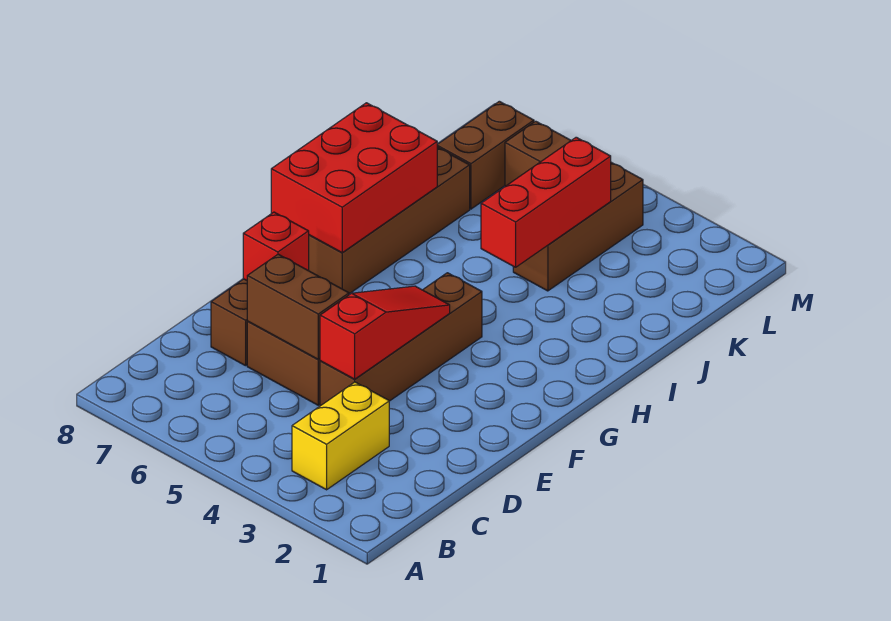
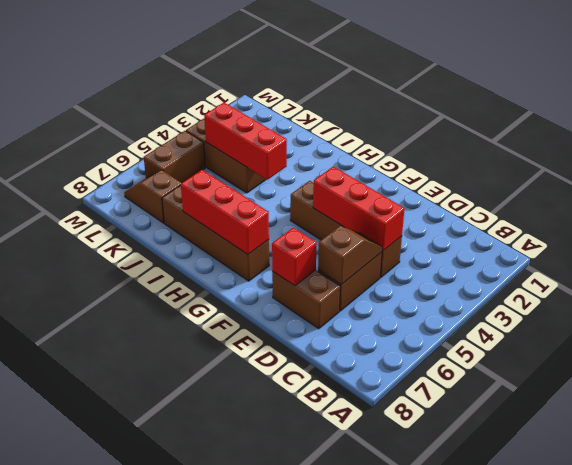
yellow brick B3:C3 level 1 -> none
red slope D4:F4 level 2 top D -> red brick D4:F4 level 2
brown brick D5:D6 level 2 -> brown slope D5:D6 level 2 top 6
red brick G7:I8 level 2 -> red brick G7:I7 level 2
brown brick K7:L7 level 1 -> brown slope K7:L7 level 1 top K

